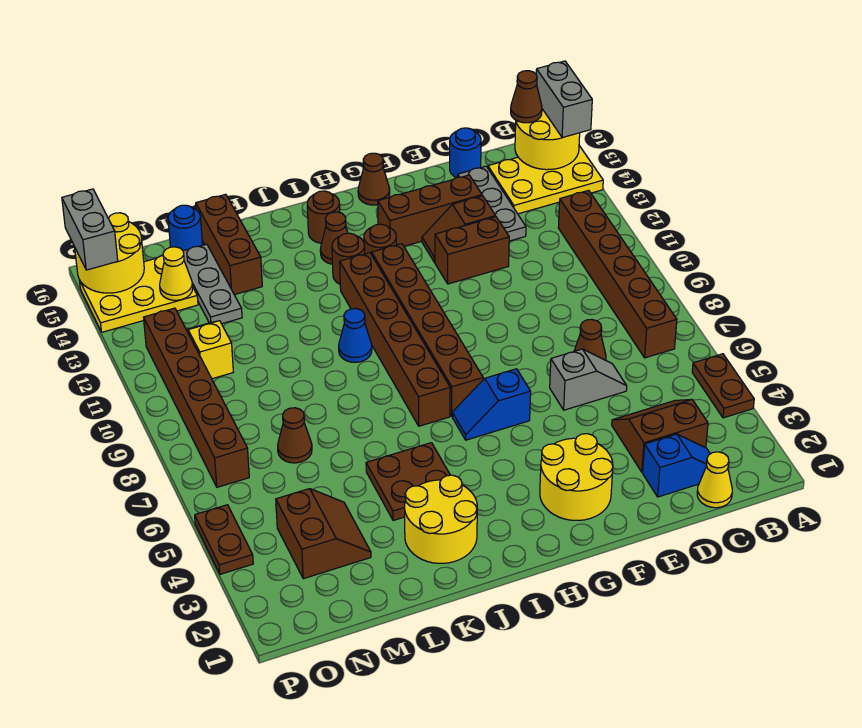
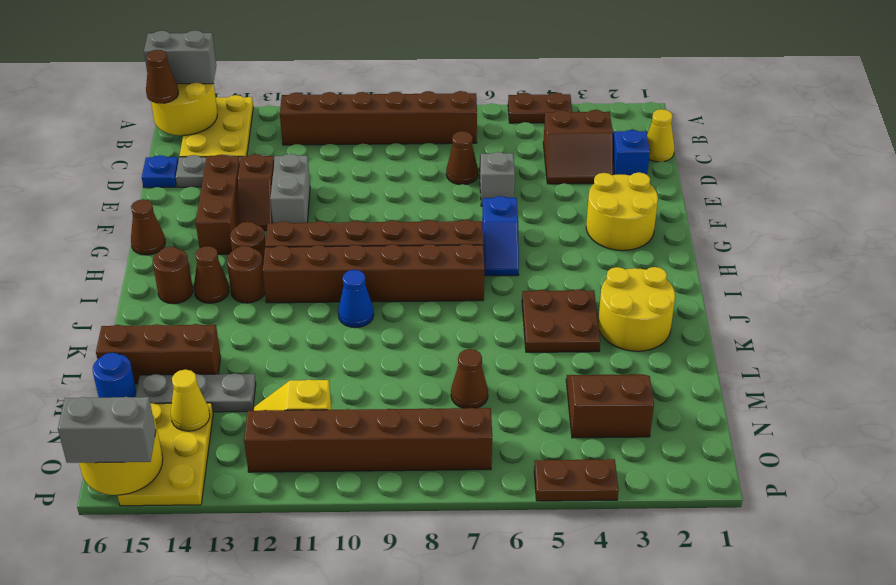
brown slope C3:D4 level 1 top 3 -> brown slope C3:D4 level 1 top C
blue round brick D16 level 1 -> blue plate D16 level 1
brown brick E12:F12 level 1 -> grey brick E12:F12 level 1

